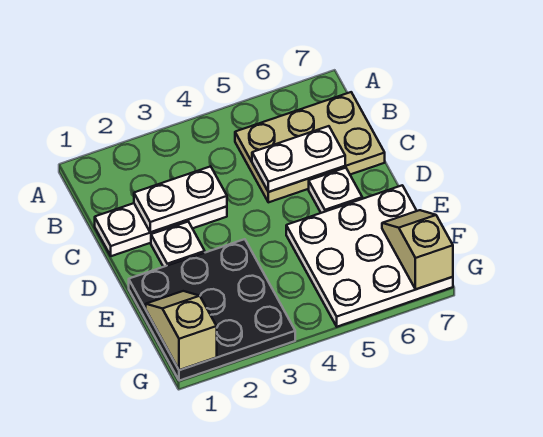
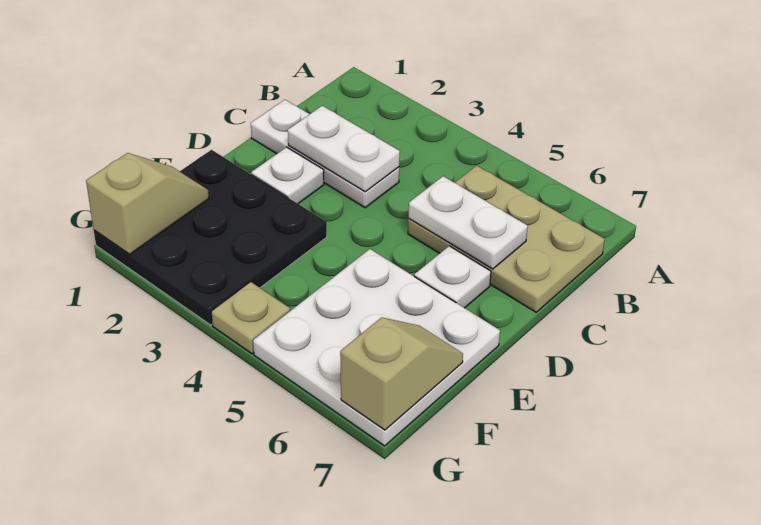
none -> tan plate G4 level 1

